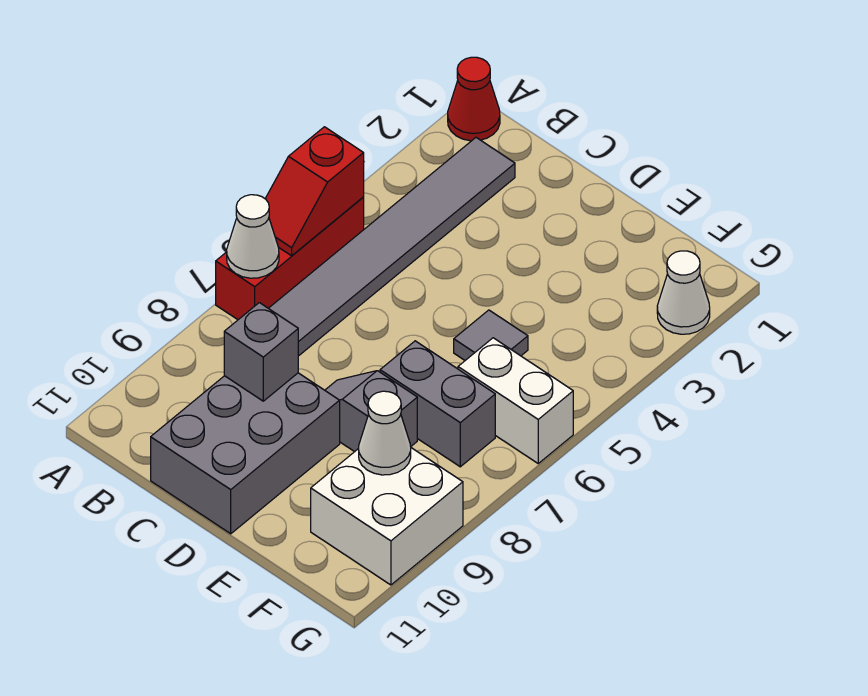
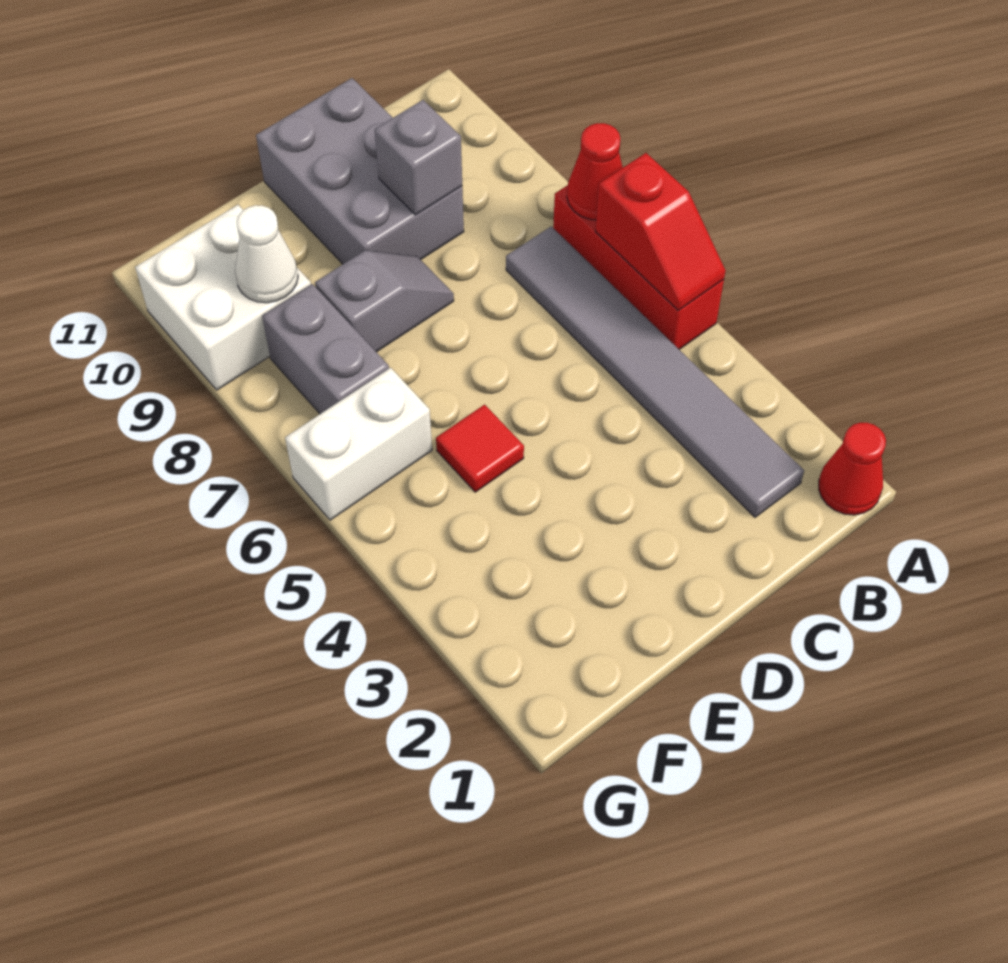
red slope A5:A6 level 2 top 5 -> red slope A5:A6 level 2 top 6
white cone A7 level 2 -> red cone A7 level 2
grey tile E5 level 1 -> red tile E5 level 1
grey brick E7:F7 level 1 -> grey brick F7:F8 level 1
white cone G2 level 1 -> none

